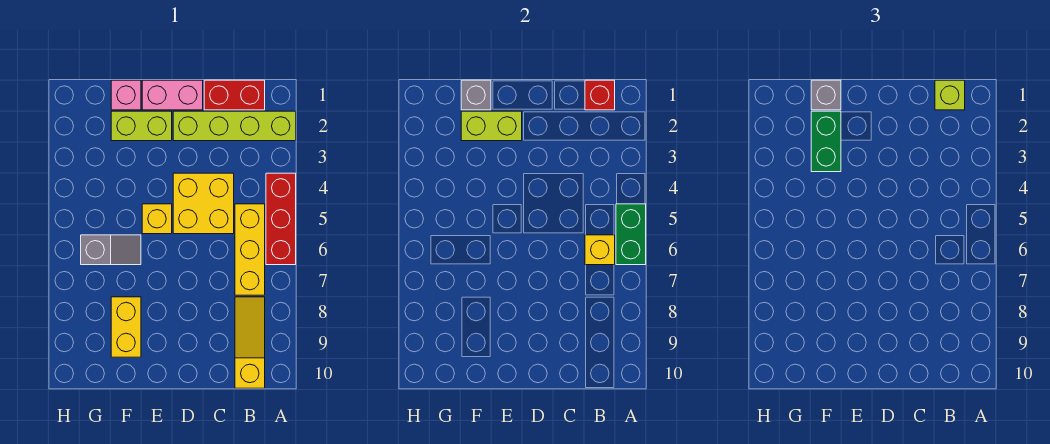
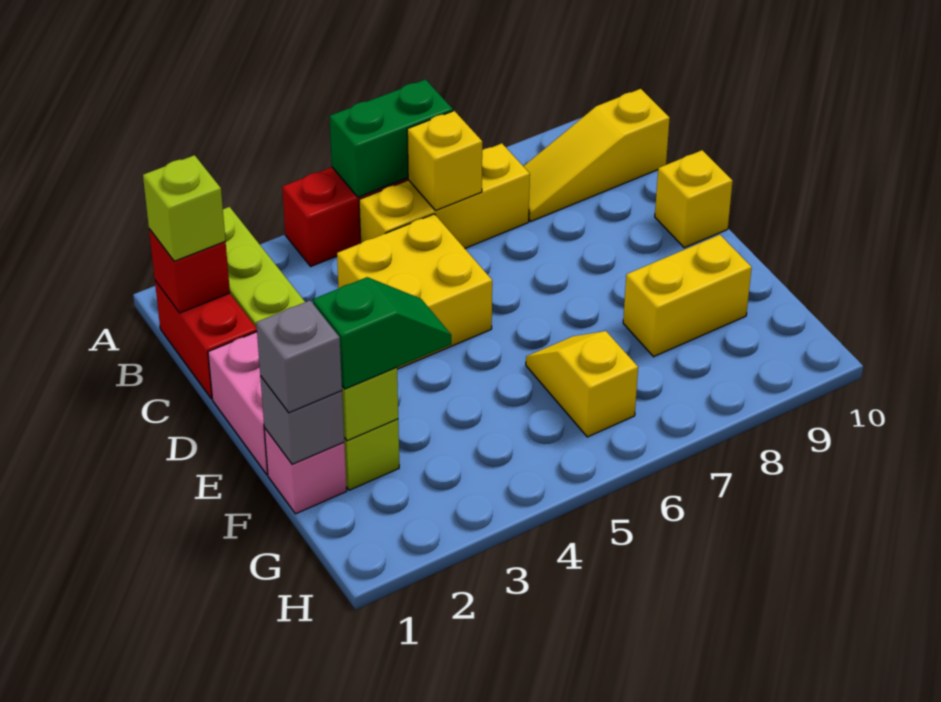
yellow brick E5 level 1 -> yellow brick D10 level 1
green brick F2:F3 level 3 -> green slope F2:F3 level 3 top 2
grey slope F6:G6 level 1 top G -> yellow slope F6:G6 level 1 top G

